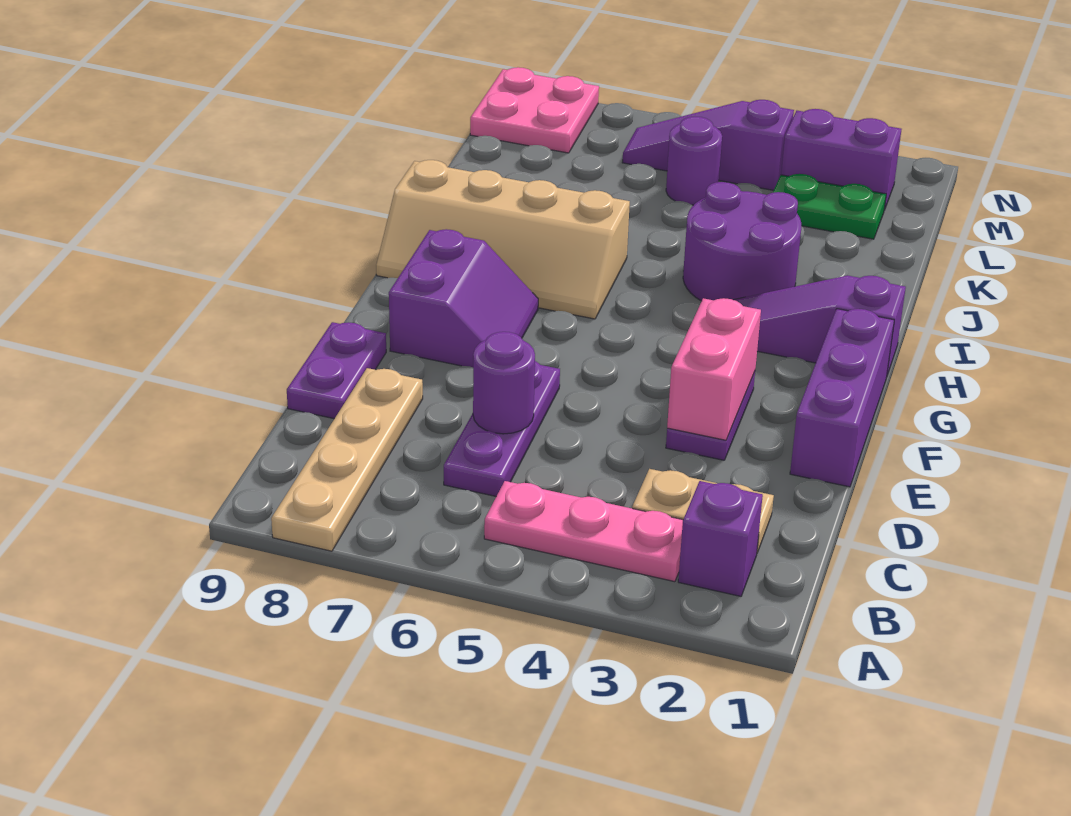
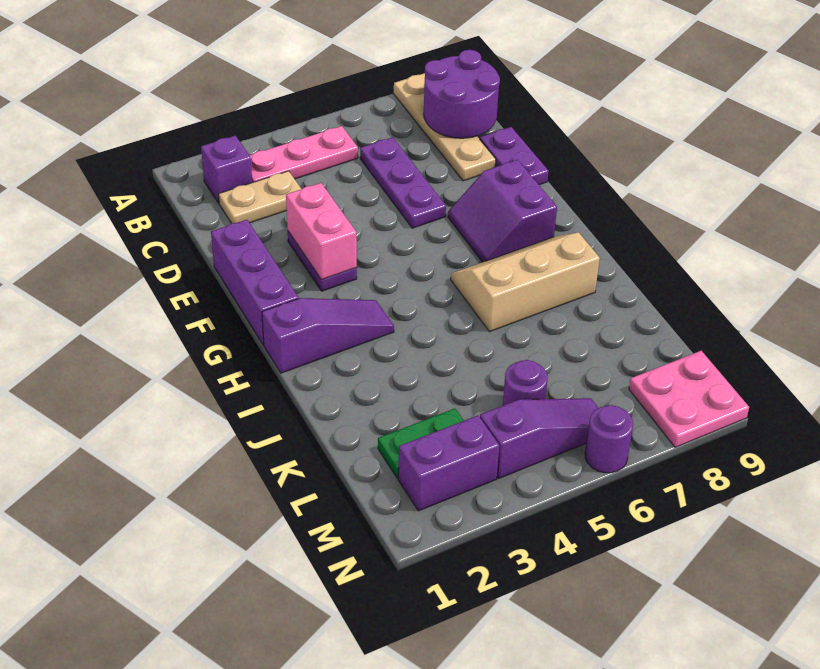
purple round brick D6 level 2 -> purple round brick N6 level 1
tan slope H6:I9 level 1 top I -> tan slope H6:I8 level 1 top I
purple round brick I3:J4 level 1 -> purple round brick B8:C9 level 2

